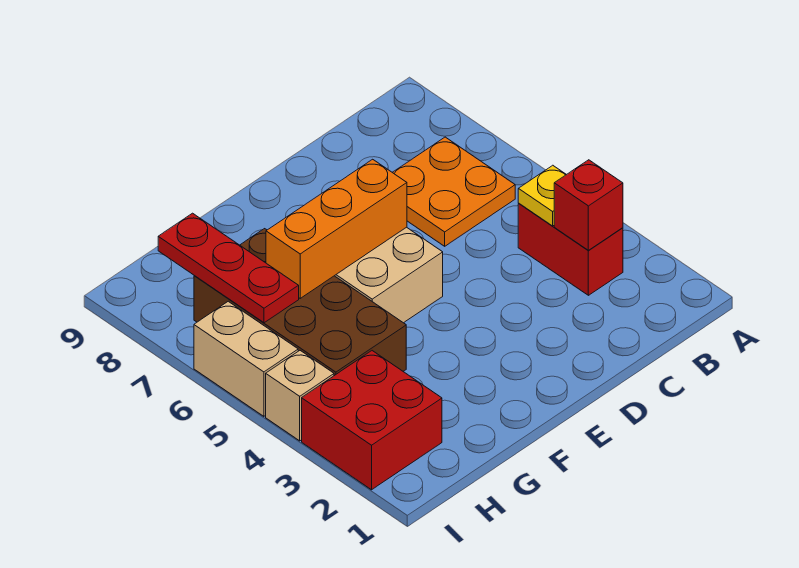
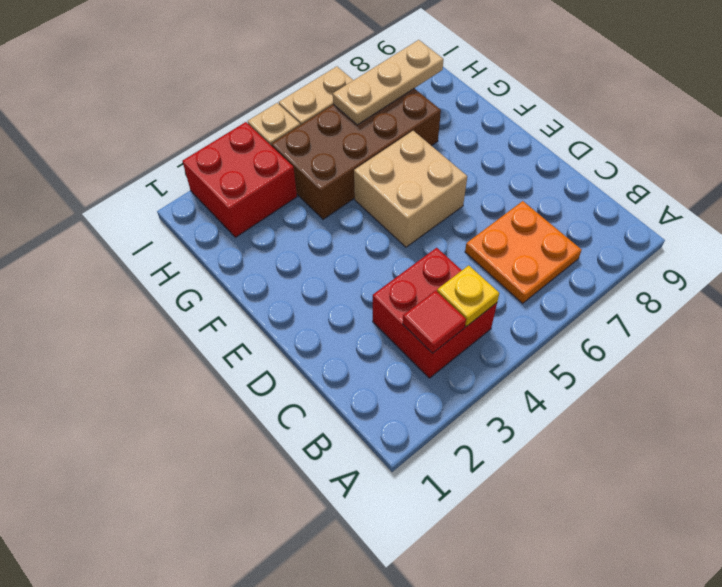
red brick B3:B4 level 1 -> red brick B3:C4 level 1
red brick B3 level 2 -> red tile B3 level 2
orange brick E6:G6 level 2 -> none
red plate H6:H8 level 2 -> tan plate H6:H8 level 2

